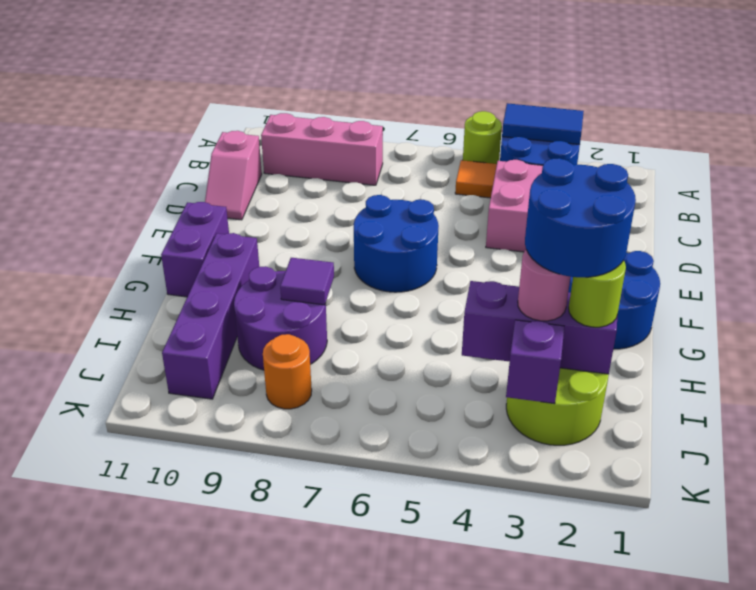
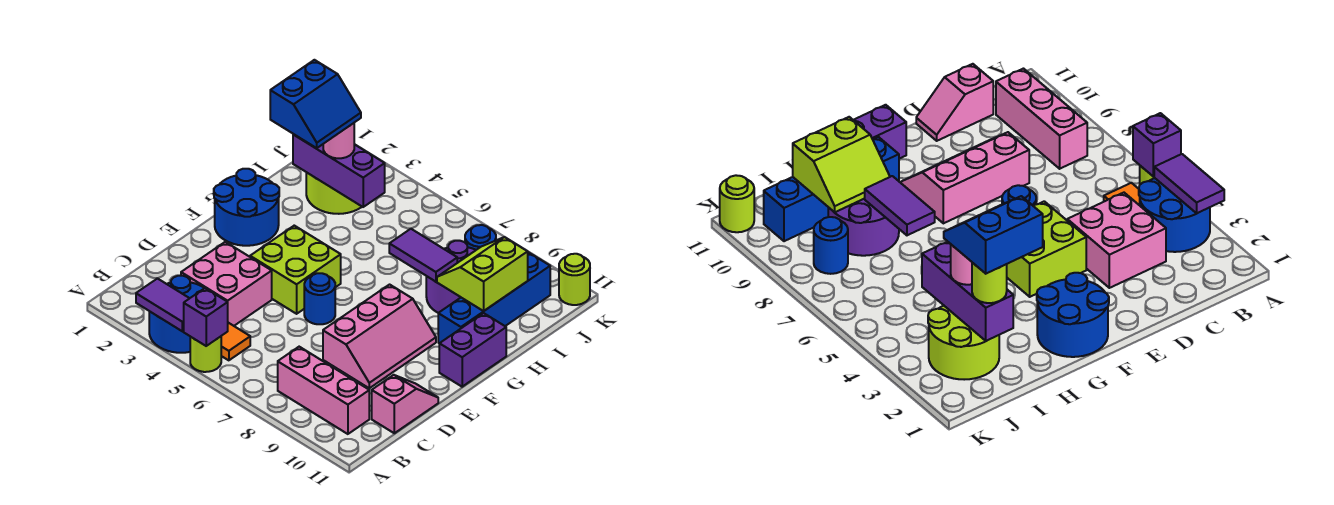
blue tile A3:A4 level 2 -> purple tile A3:A4 level 2
none -> pink slope D8:F9 level 1 top 8
none -> lime brick E4:F5 level 1
blue round brick E6:F7 level 1 -> blue round brick E6 level 1
purple brick G10:J10 level 1 -> blue brick G10:J10 level 1
blue round brick H2:I3 level 4 -> blue slope H2:I3 level 4 top 2
purple tile H8 level 2 -> purple tile H7:H8 level 2
none -> lime slope H9:I10 level 2 top 10
purple brick J3 level 2 -> purple brick A5 level 2
orange round brick J8 level 1 -> blue round brick J8 level 1
none -> lime round brick K11 level 1

